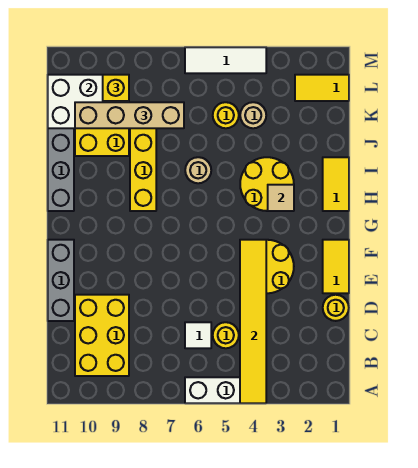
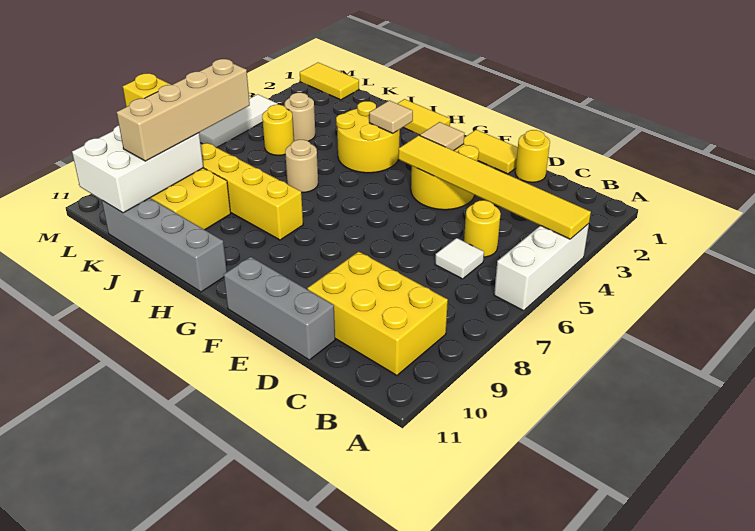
none -> tan tile F3 level 2
yellow tile L1:L2 level 1 -> yellow tile L1:M1 level 1

